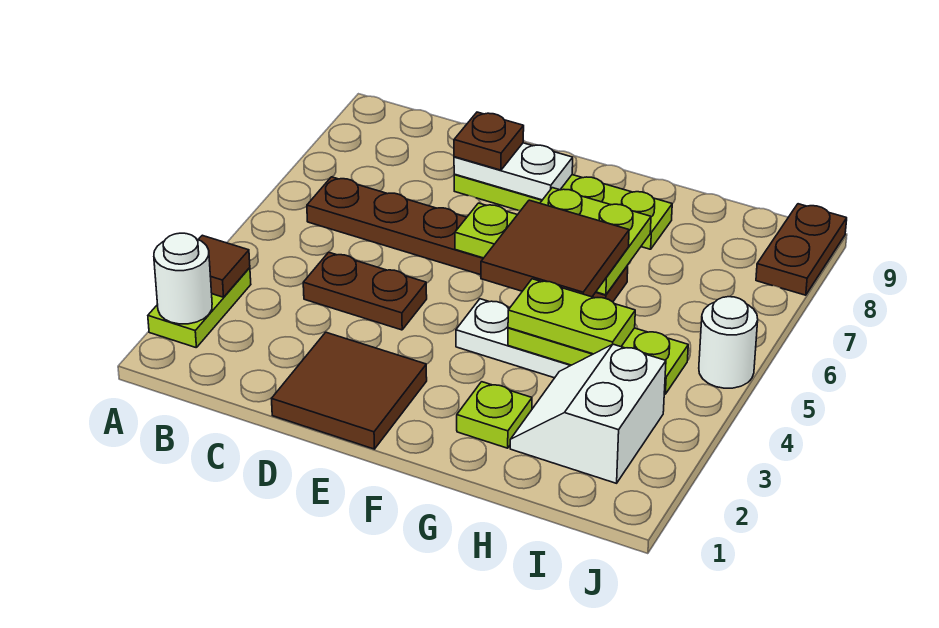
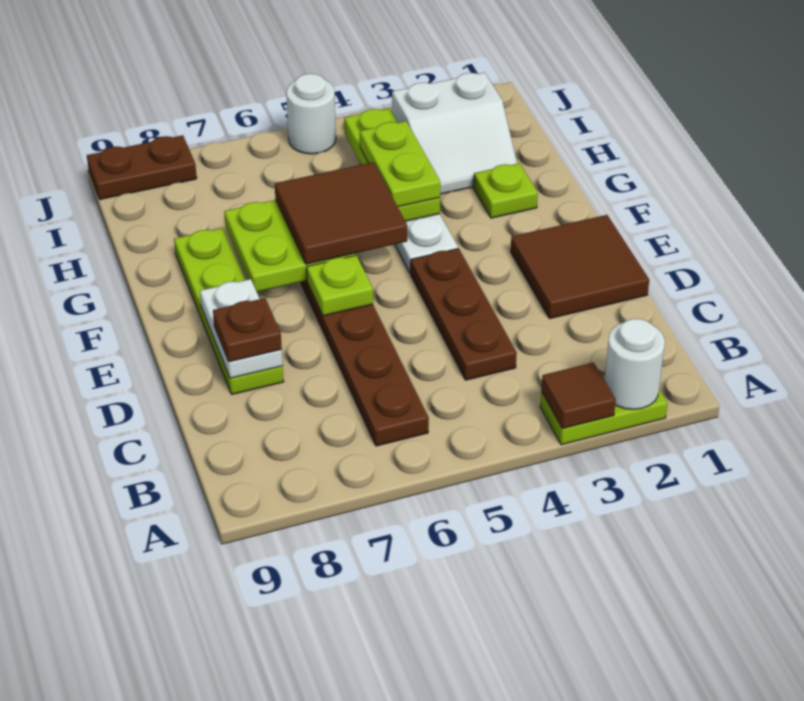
brown plate C4:D4 level 1 -> brown plate C4:E4 level 1

